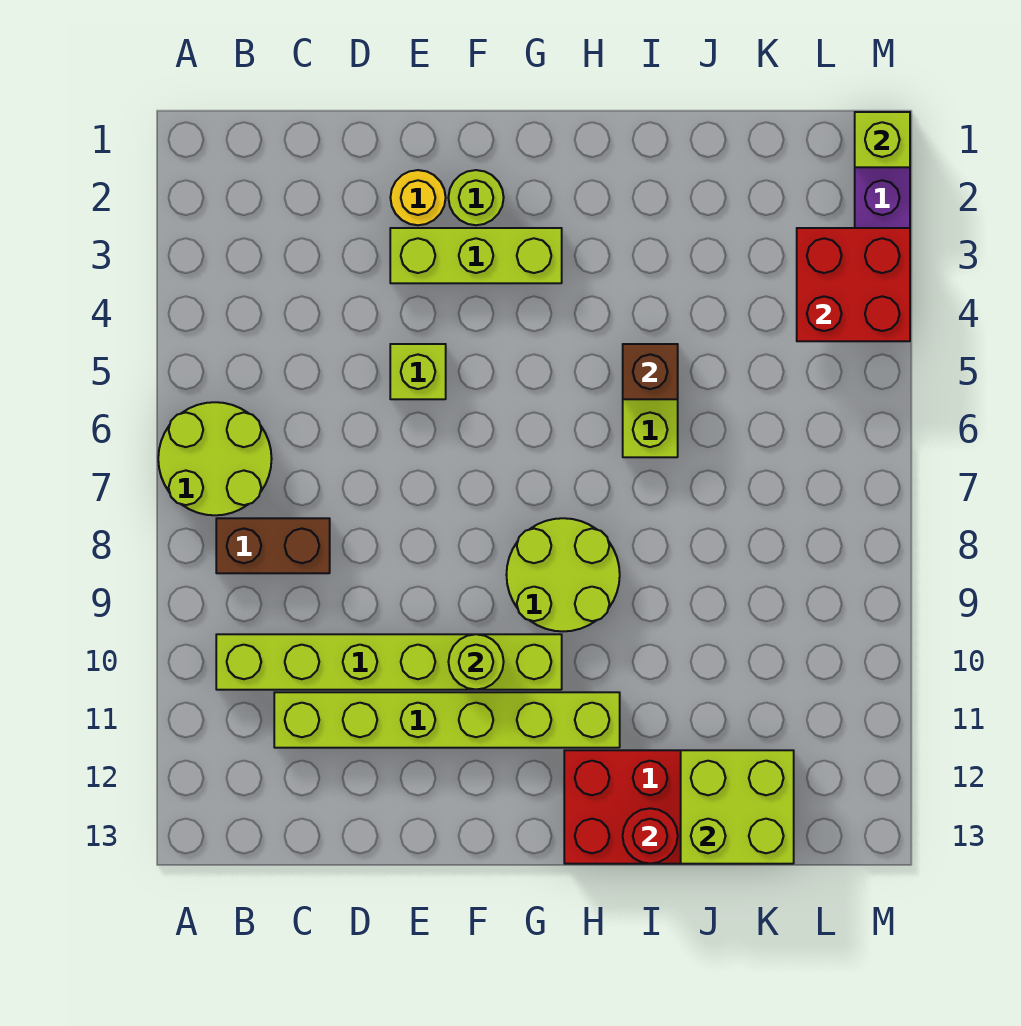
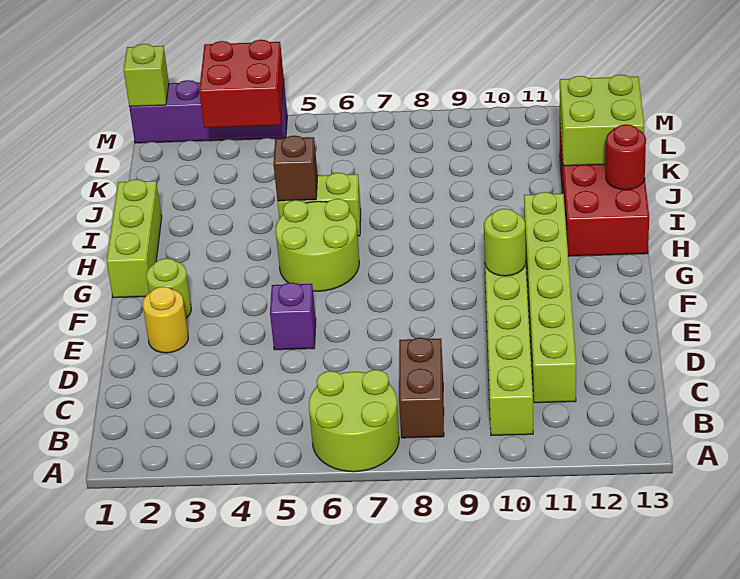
lime brick E3:G3 level 1 -> lime brick G1:I1 level 1
lime brick E5 level 1 -> purple brick E5 level 1
lime round brick G8:H9 level 1 -> lime round brick G5:H6 level 1

